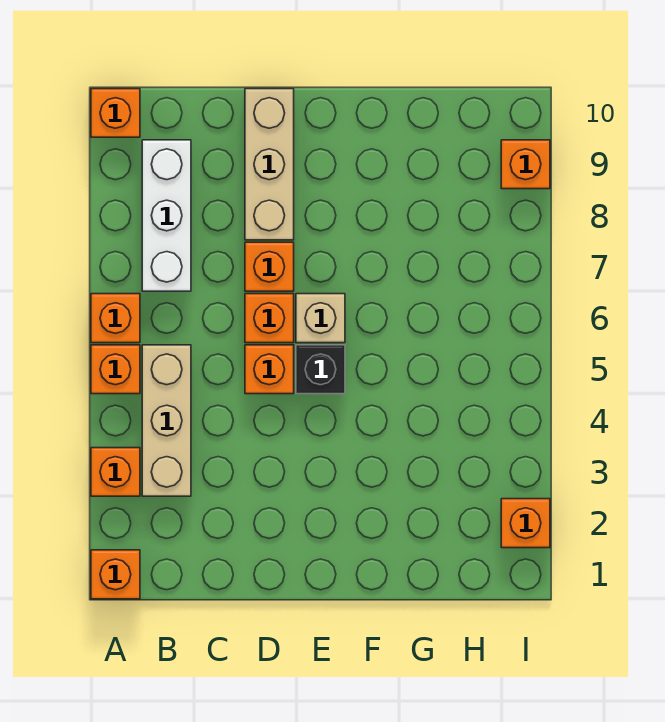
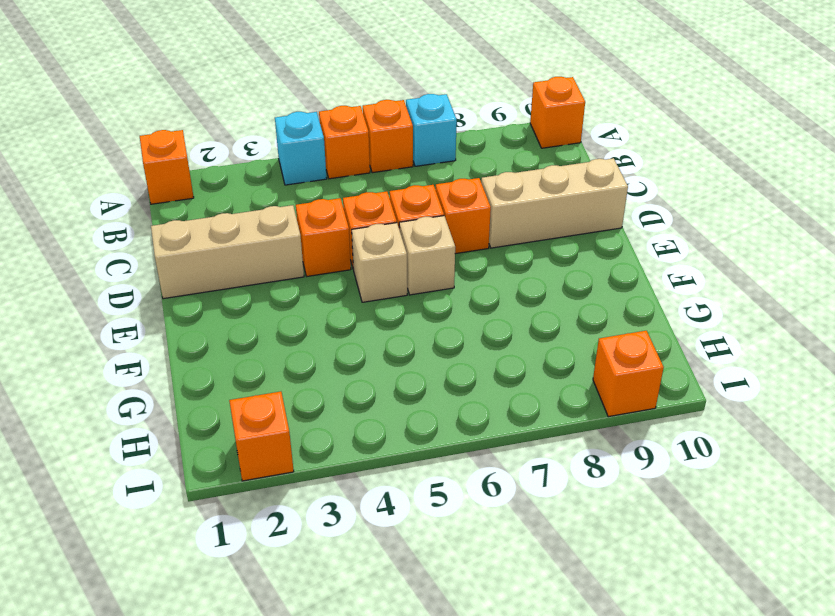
orange brick A3 level 1 -> orange brick D4 level 1
none -> cyan brick A4 level 1
none -> cyan brick A7 level 1
tan brick B3:B5 level 1 -> tan brick D1:D3 level 1
white brick B7:B9 level 1 -> none
black brick E5 level 1 -> tan brick E5 level 1

